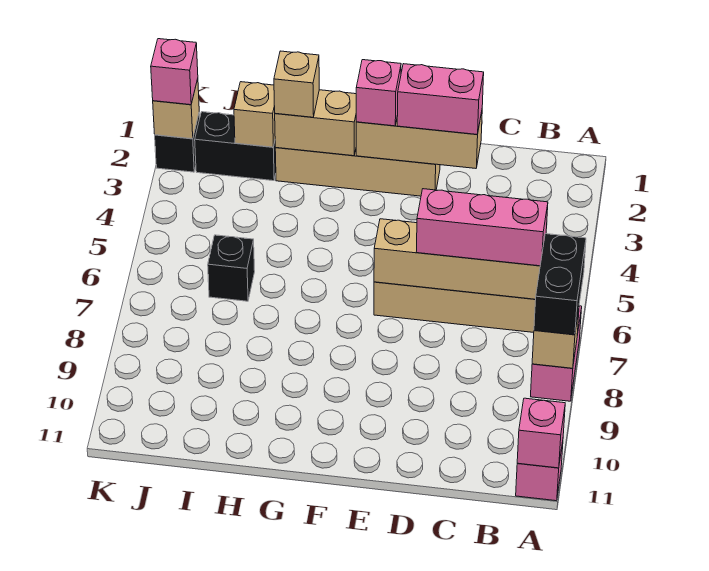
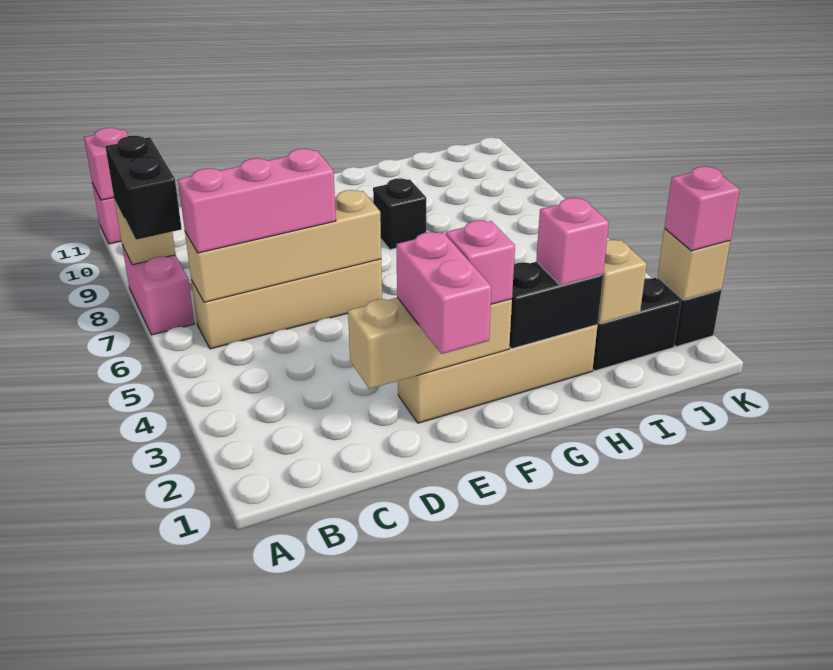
pink brick D2:E2 level 3 -> pink brick E1:E2 level 3
tan brick G2:H2 level 2 -> black brick G2:H2 level 2
tan brick H2 level 3 -> pink brick H2 level 3
black brick I6 level 1 -> black brick G8 level 1

